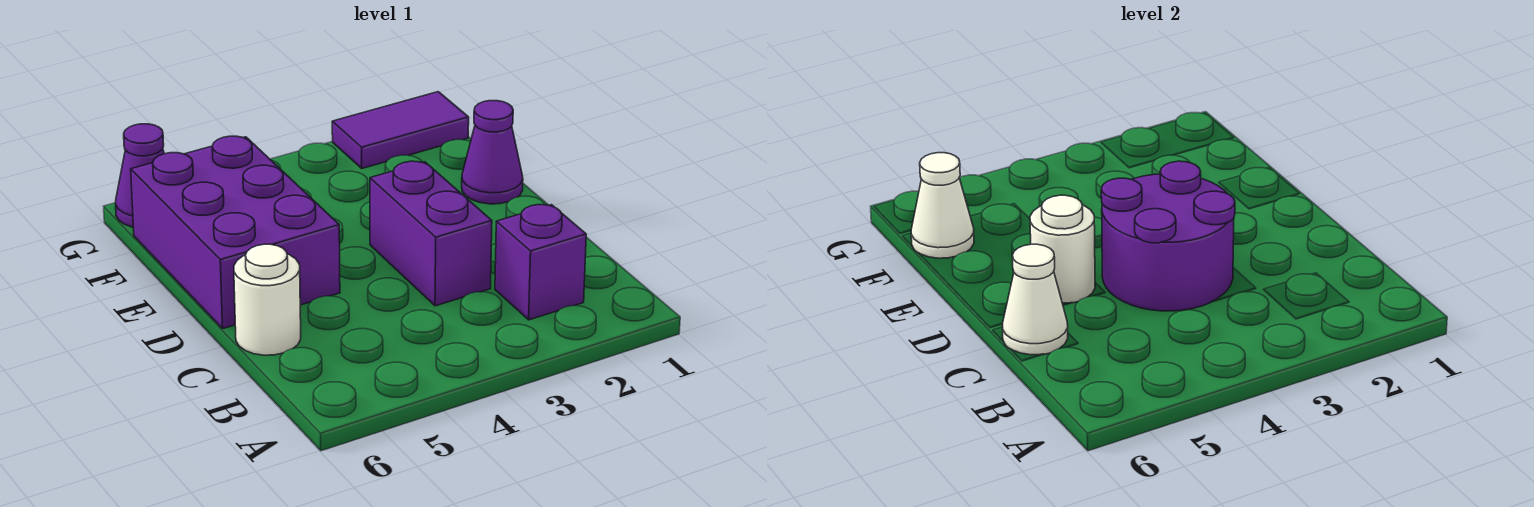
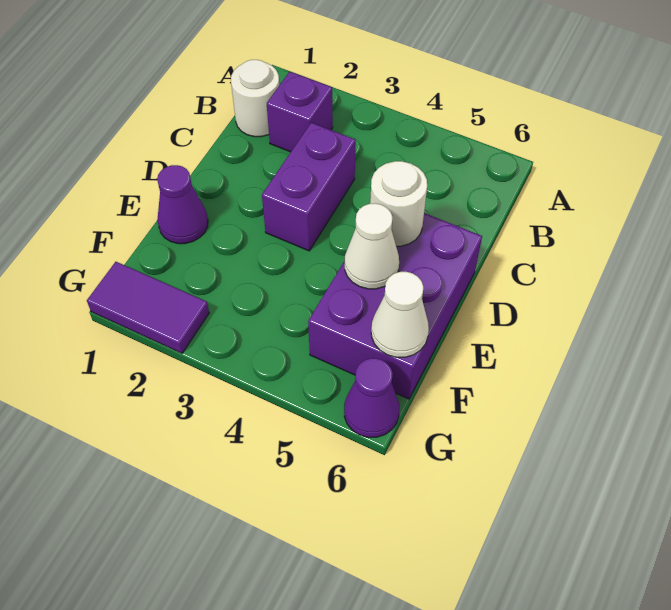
purple round brick C3:D4 level 2 -> none
white round brick C6 level 1 -> white round brick B1 level 1
white cone C6 level 2 -> white cone E5 level 2

